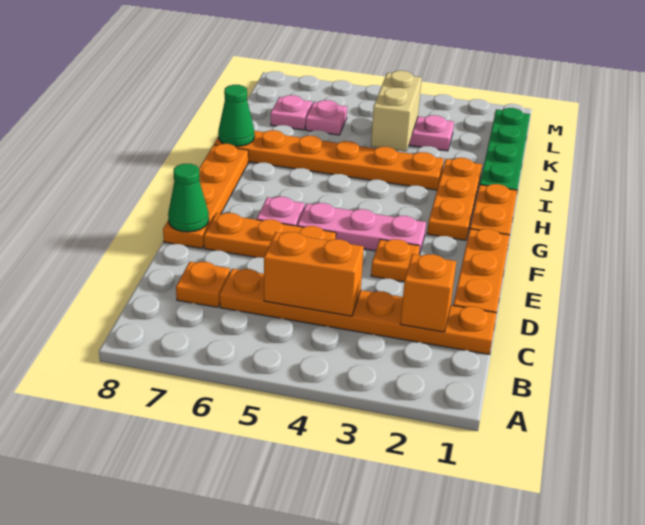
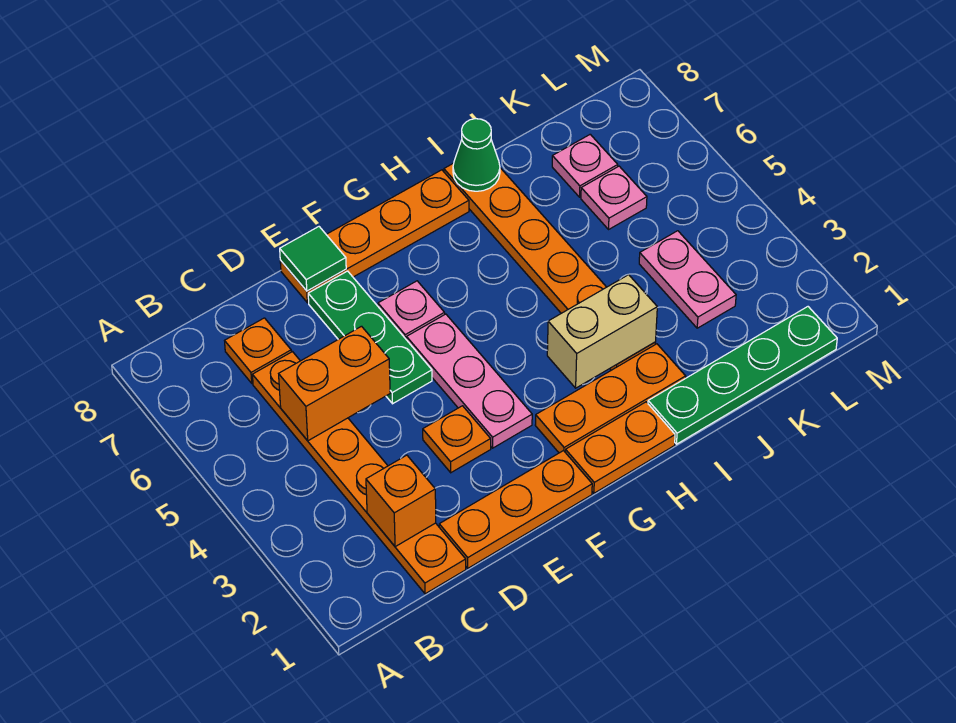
orange brick C4:C5 level 2 -> orange brick C5:D5 level 2
orange plate E5:E7 level 1 -> green plate E5:E7 level 1
green cone E8 level 2 -> green tile E8 level 2
tan brick J4:K4 level 2 -> tan brick H3:I3 level 2

